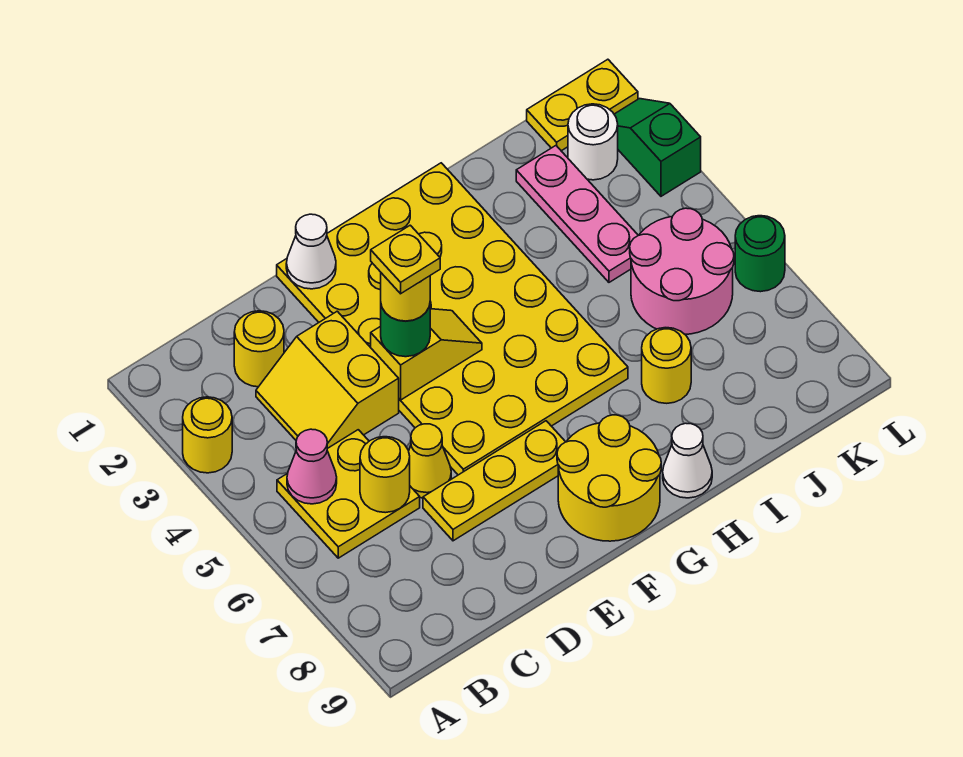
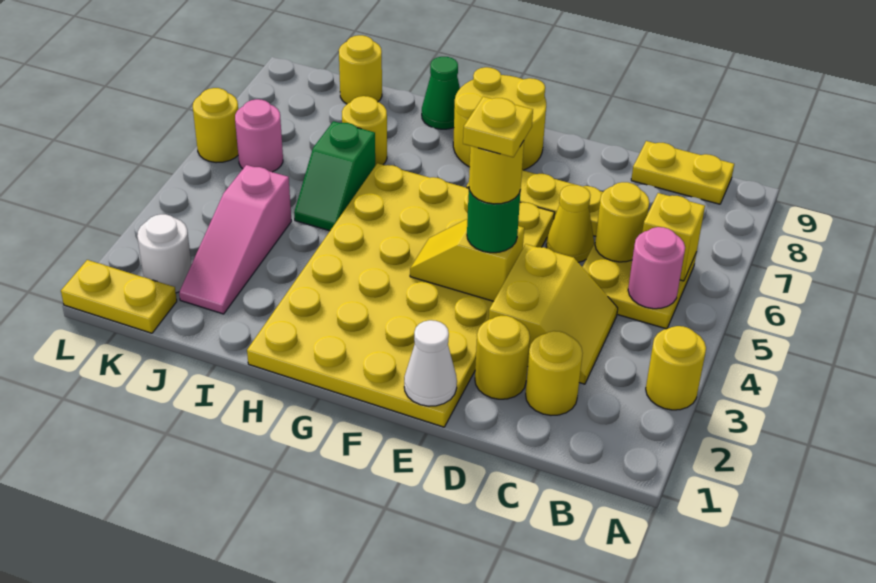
pink cone B5 level 2 -> pink round brick B5 level 2
none -> yellow brick B6 level 2
none -> yellow plate B9:C9 level 1
none -> yellow round brick D2 level 1
white cone H9 level 1 -> green cone H9 level 1
pink plate J2:J4 level 1 -> pink slope J2:J4 level 1 top 4
pink round brick J5:K6 level 1 -> pink round brick K6 level 1
none -> yellow round brick J9 level 1
green slope L2:L3 level 1 top 3 -> green slope I5:I6 level 1 top 6
green round brick L6 level 1 -> yellow round brick L6 level 1

